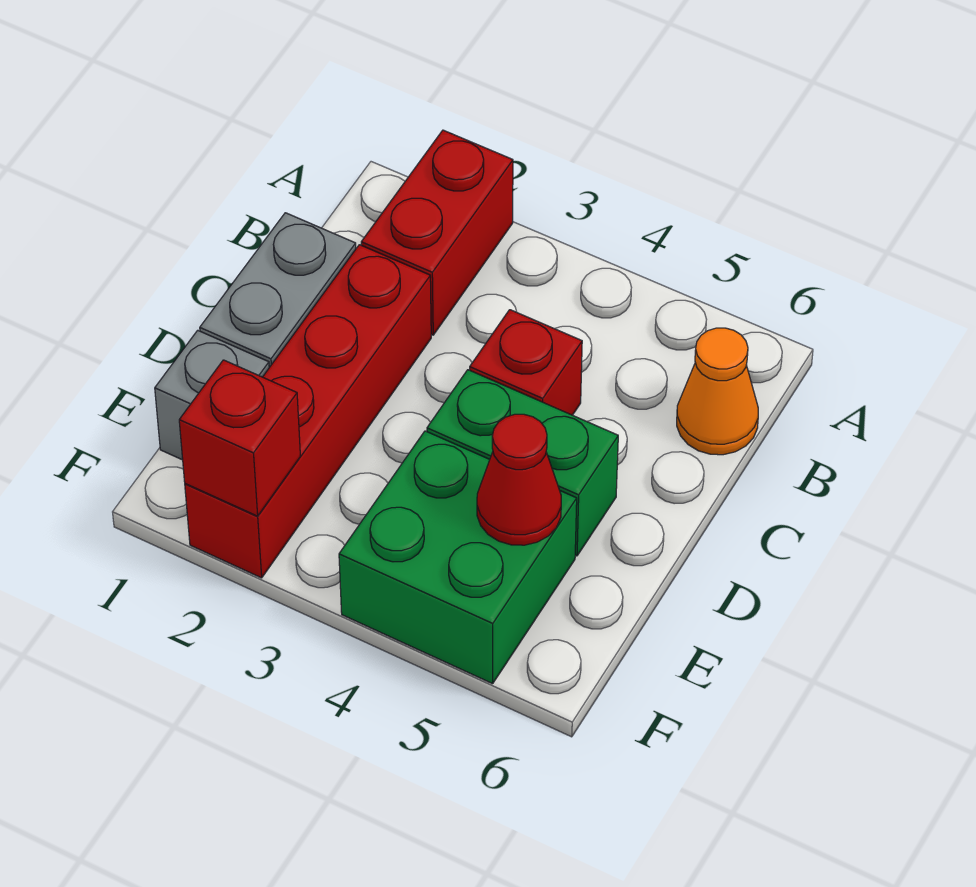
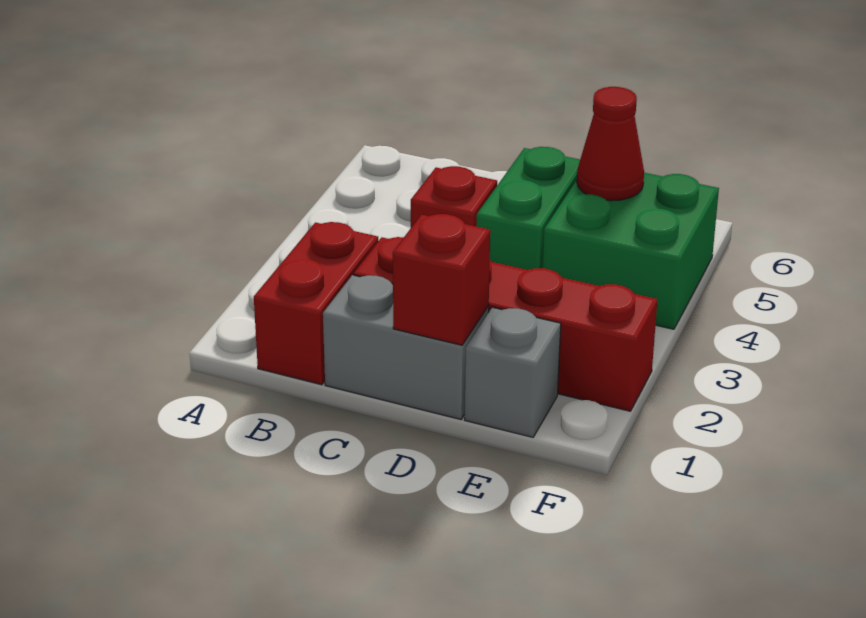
red brick A2:B2 level 1 -> red brick B1:B2 level 1
orange cone B6 level 1 -> none
red brick F2 level 2 -> red brick D1 level 2

